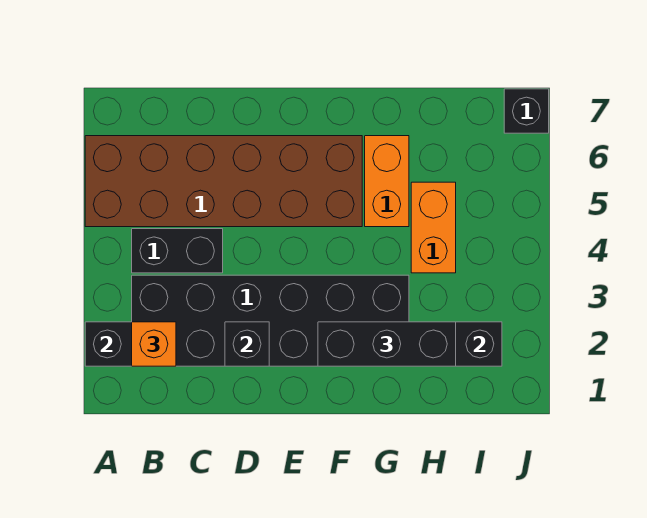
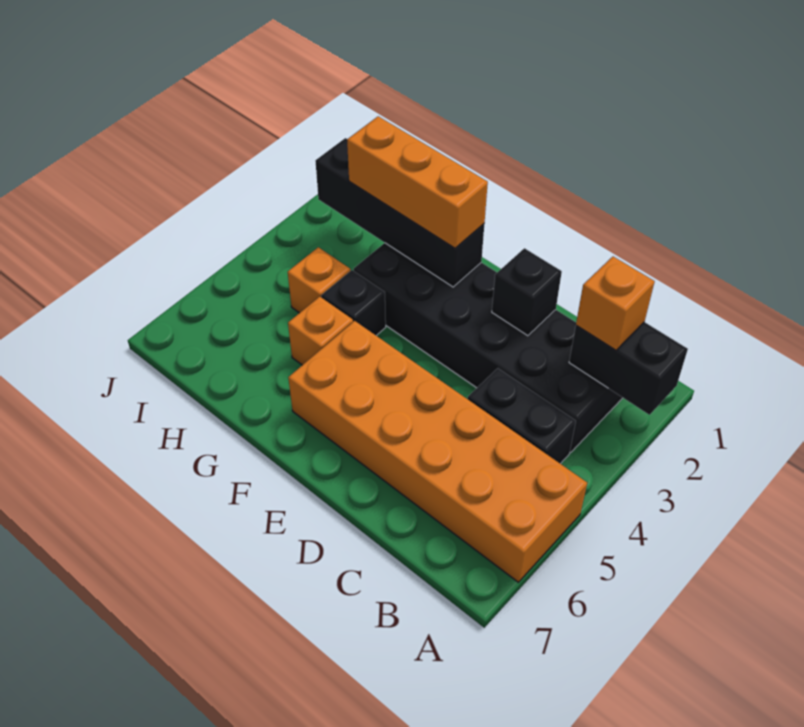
brown brick A5:F6 level 1 -> orange brick A5:F6 level 1
black brick F2:H2 level 3 -> orange brick F2:H2 level 3
orange brick G5:G6 level 1 -> orange brick G5 level 1
orange brick H4:H5 level 1 -> orange brick H4 level 1
black brick J7 level 1 -> black brick G4 level 1

